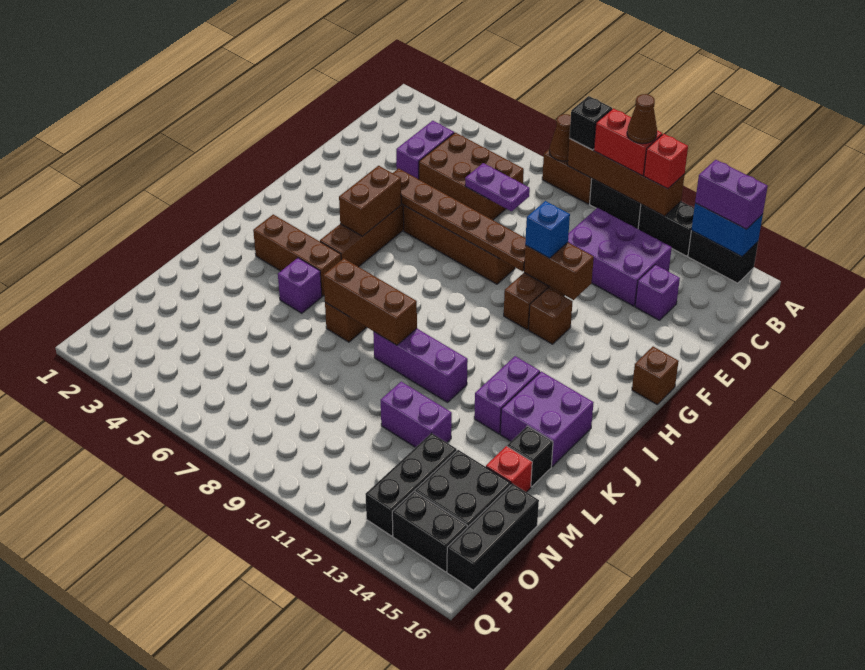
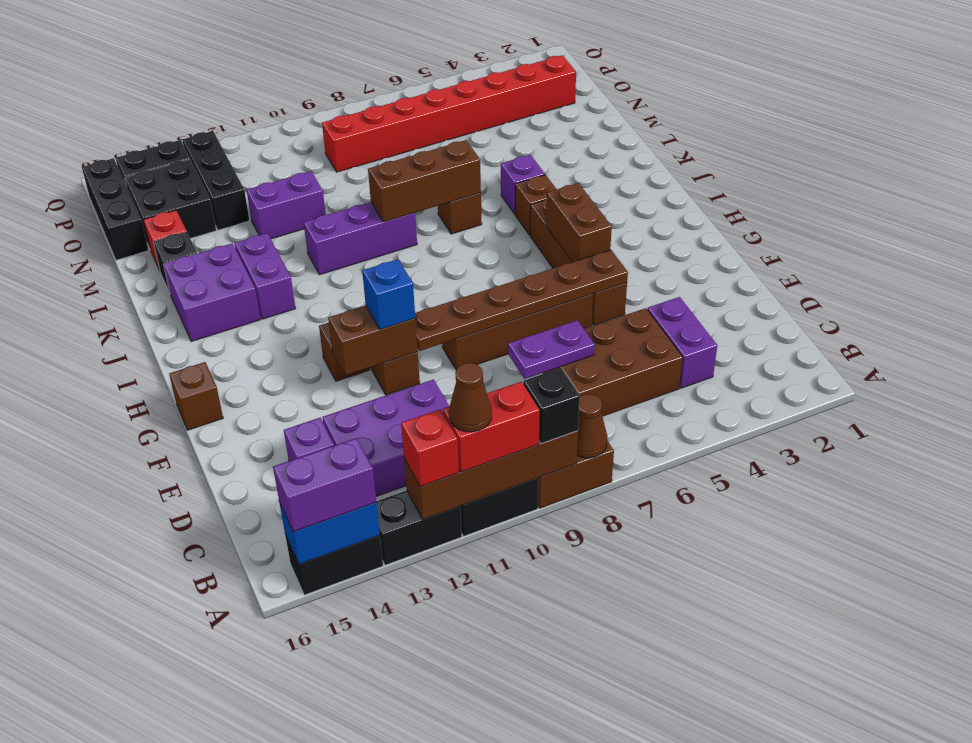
brown brick J3:J5 level 1 -> brown brick J5 level 1
none -> red brick O2:O9 level 1

